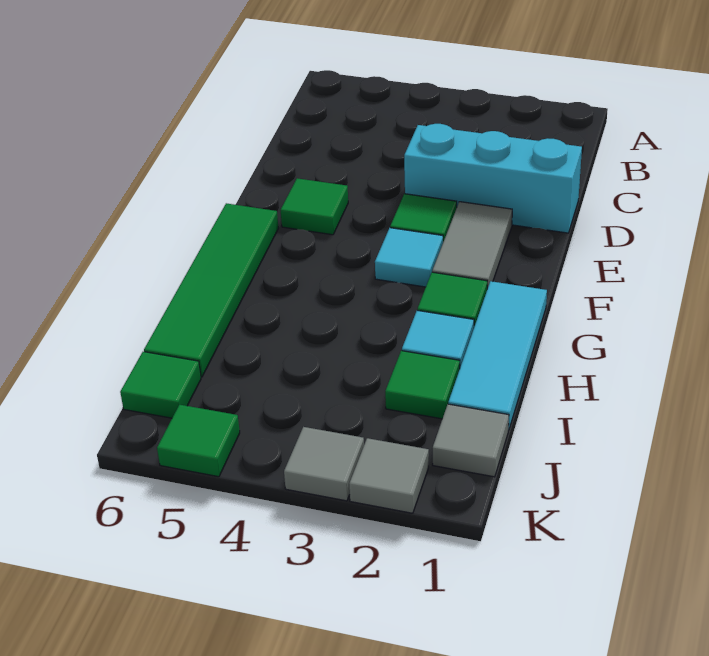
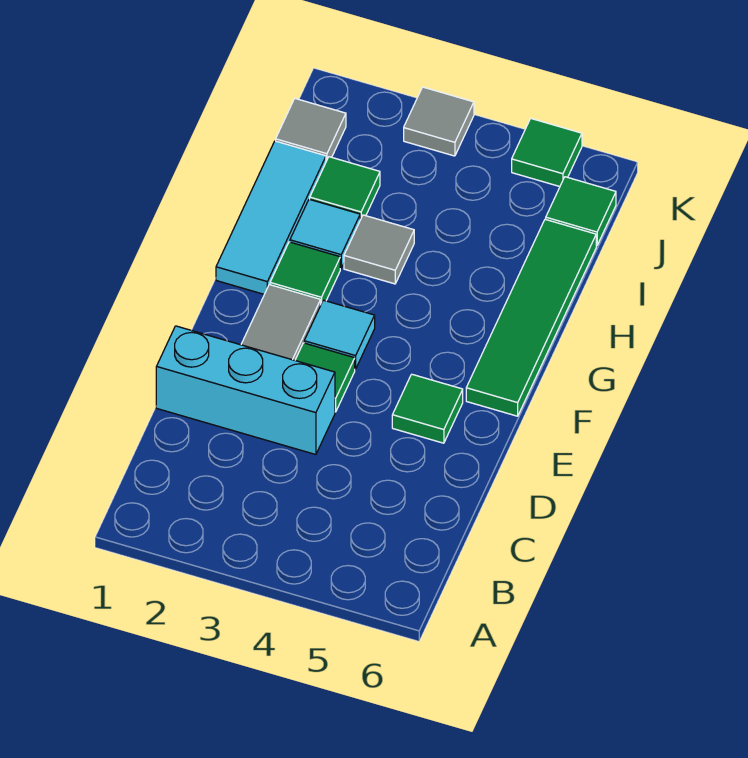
grey tile K2 level 1 -> grey tile H3 level 1

